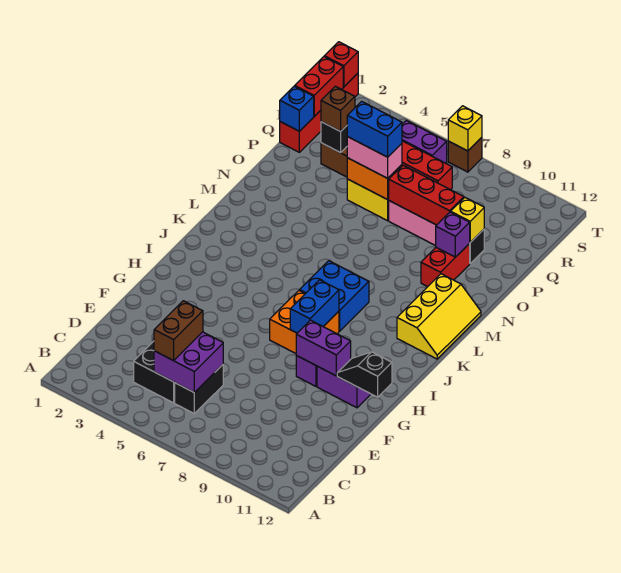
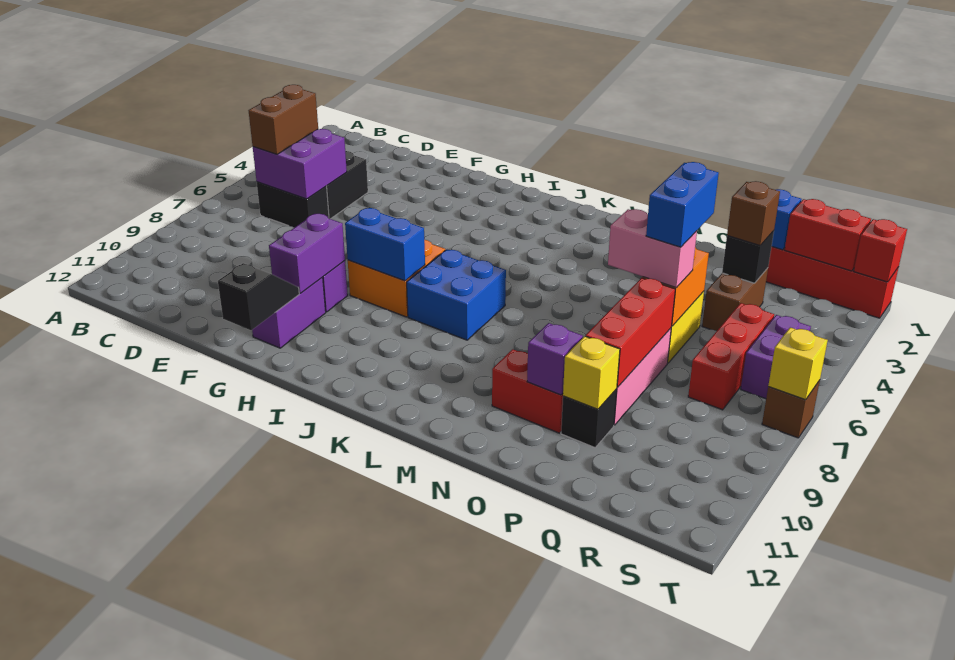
brown brick C5:D5 level 3 -> brown brick C5:C6 level 3
yellow slope K11:M12 level 1 top 11 -> none
pink brick P5:P6 level 3 -> pink brick O6:P6 level 3

